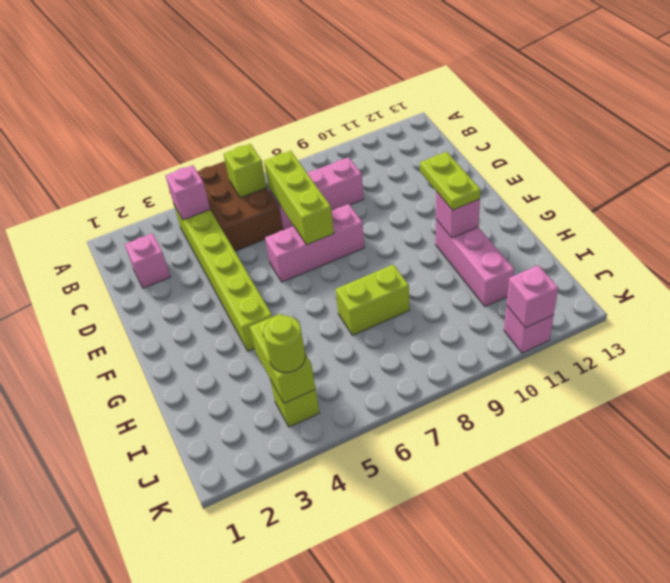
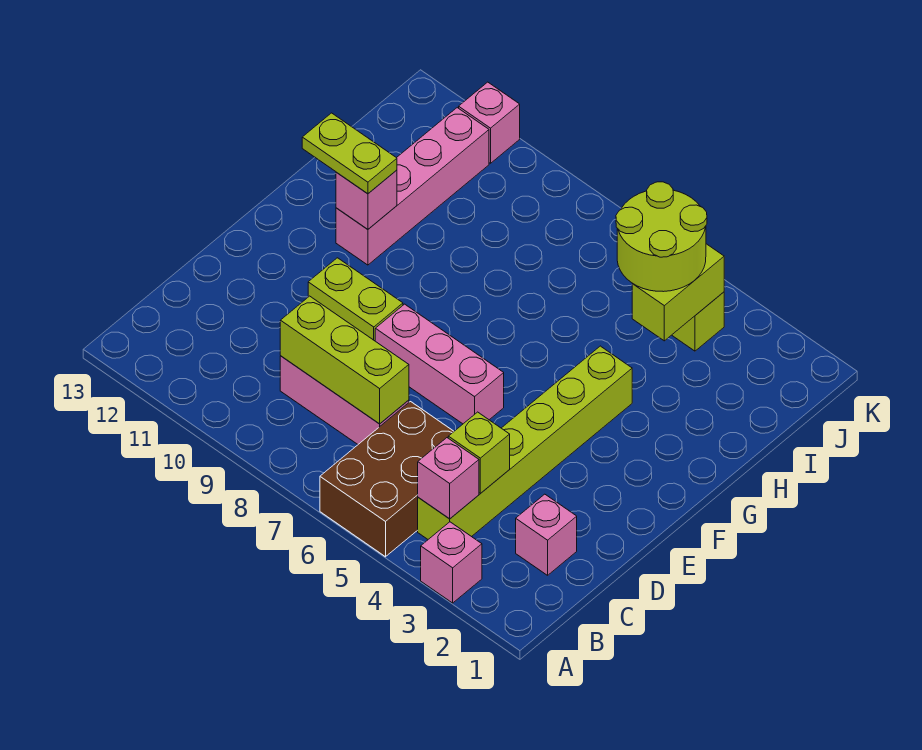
lime brick B6 level 2 -> lime brick C4 level 2
lime brick C7:E7 level 2 -> lime brick C7:C9 level 2
lime plate F11:G11 level 3 -> lime plate G11:G12 level 3
pink brick G11:I11 level 1 -> pink brick G11:J11 level 1
lime brick H7:H8 level 1 -> lime brick E9:E10 level 1
lime round brick J4 level 3 -> lime round brick I4:J5 level 3
pink brick K11 level 2 -> pink brick A3 level 1

